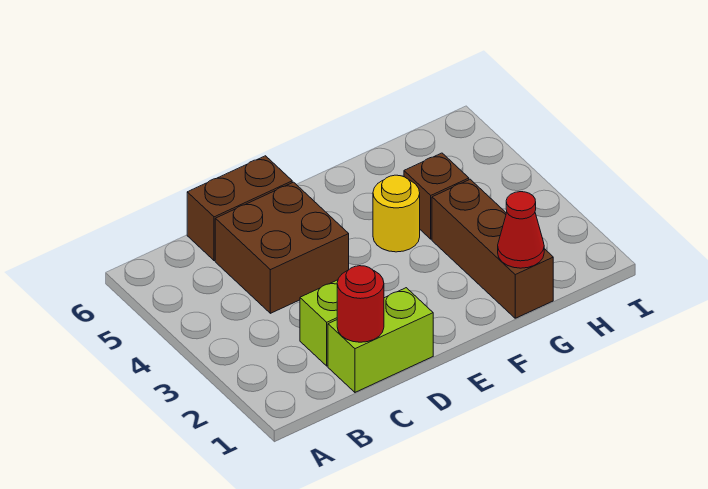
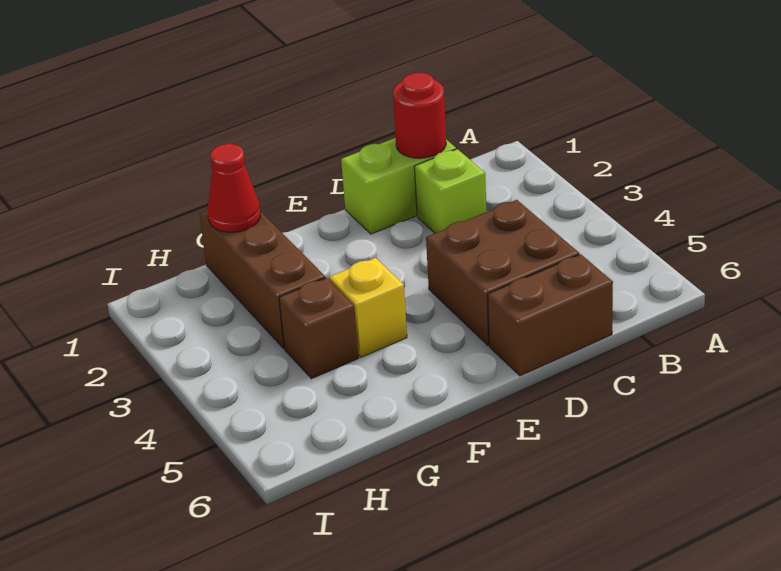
yellow round brick F4 level 1 -> yellow brick F4 level 1

